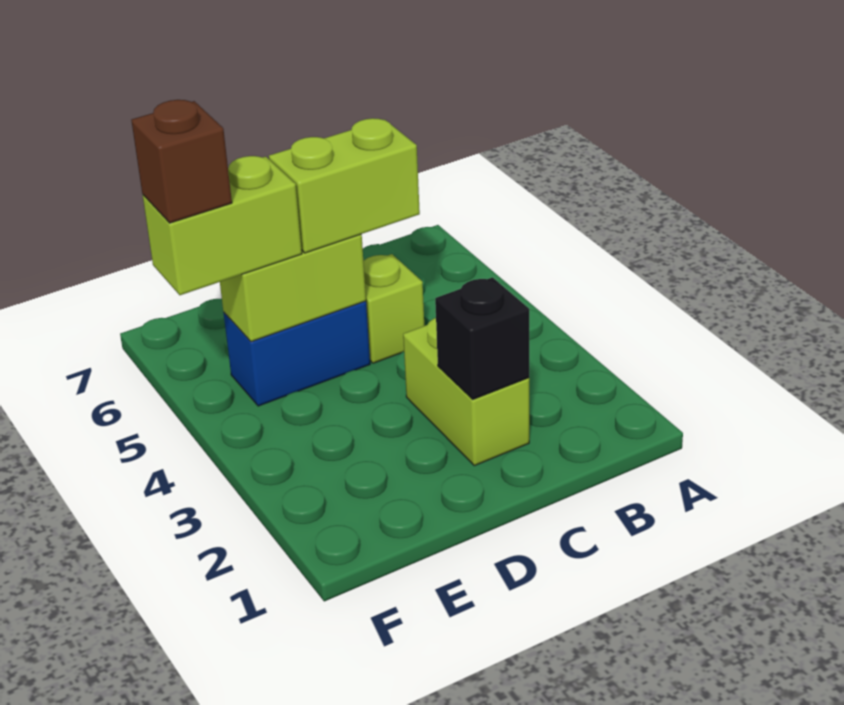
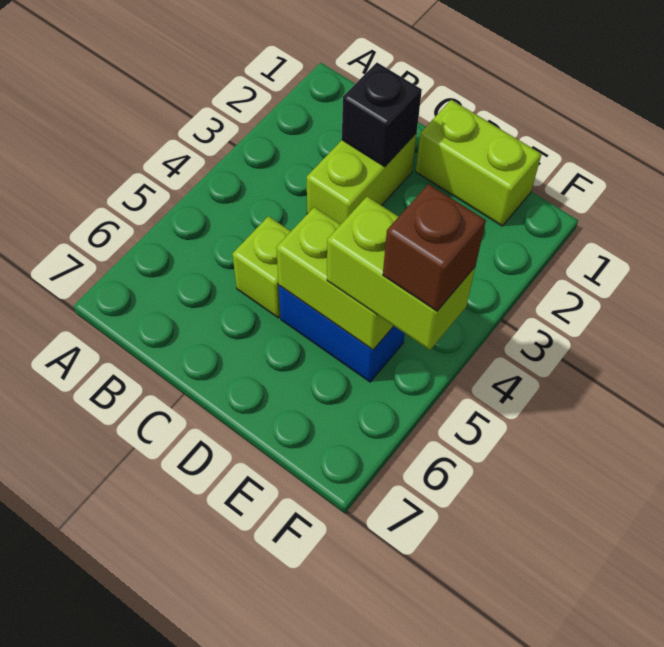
lime brick C5:D5 level 3 -> lime brick D1:E1 level 1

